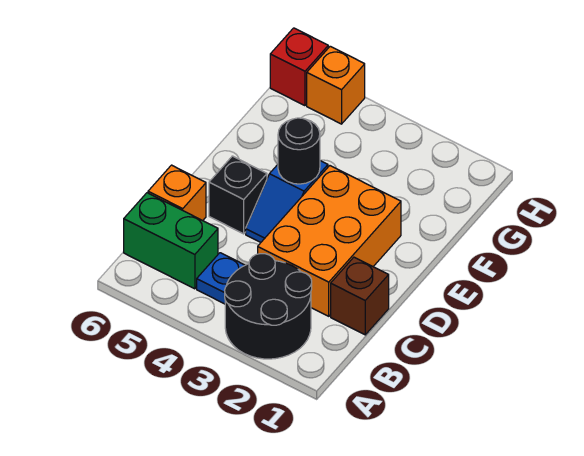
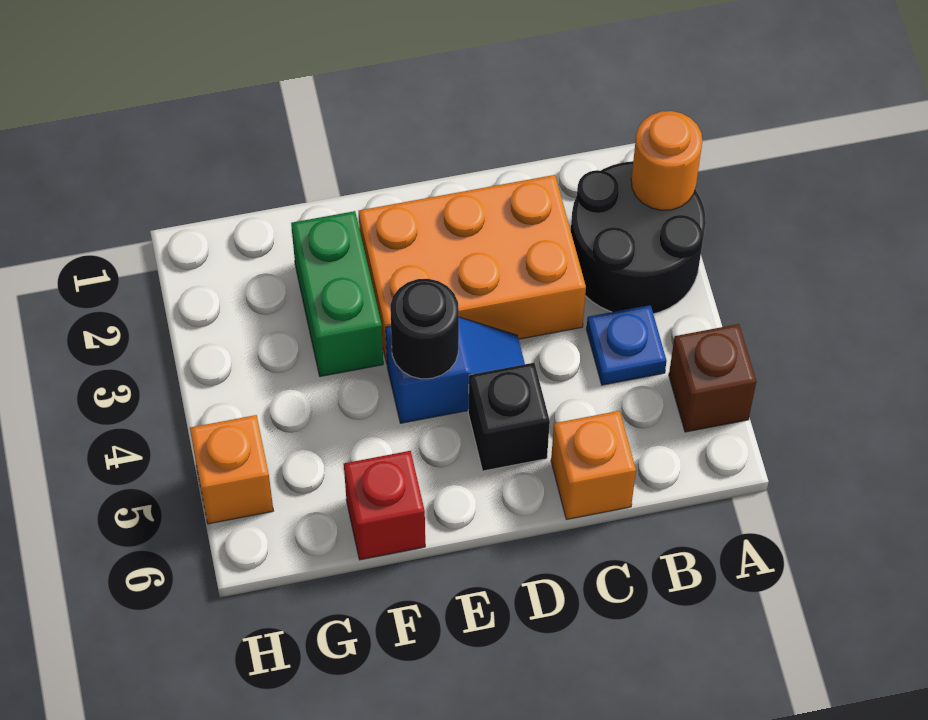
none -> orange round brick A2 level 2
green brick B5:B6 level 1 -> green brick F2:F3 level 1
brown brick C1 level 1 -> brown brick A5 level 1
red brick H6 level 1 -> red brick F6 level 1

